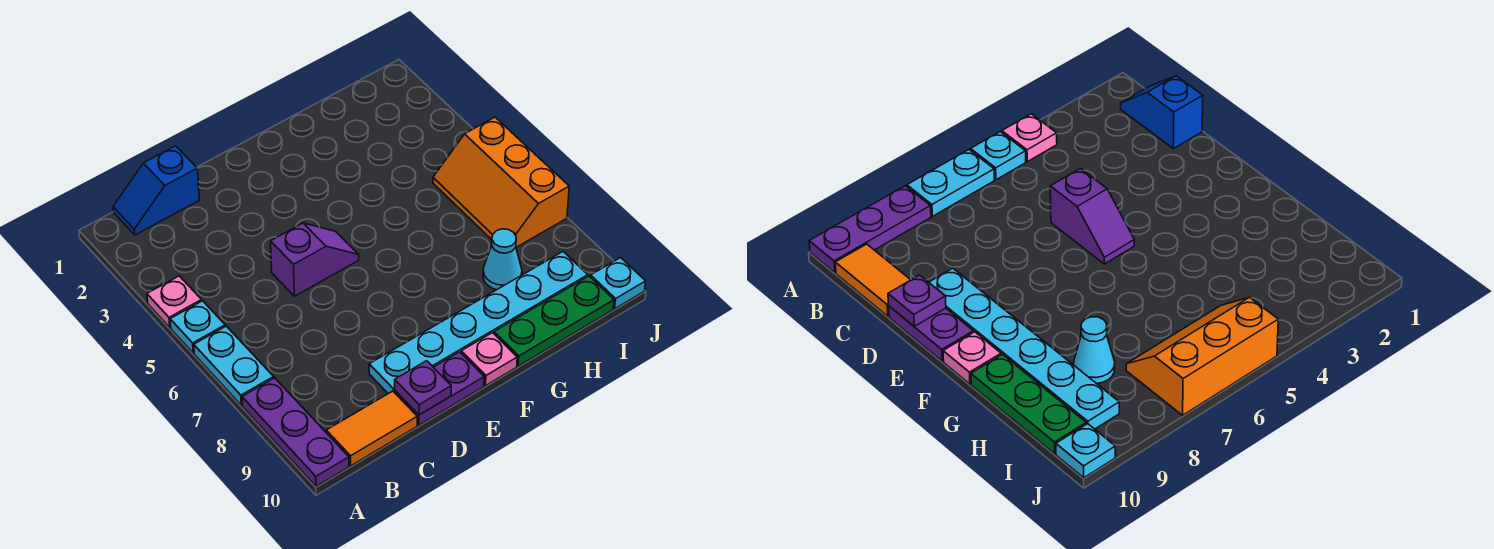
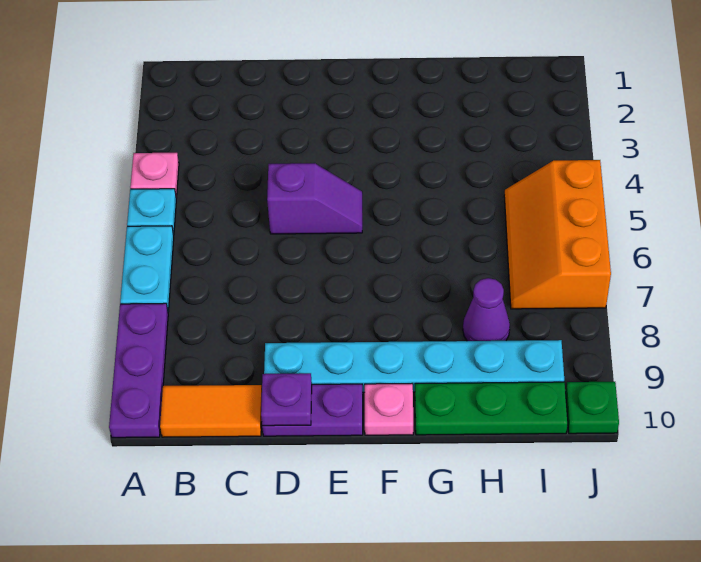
blue slope B1:C1 level 1 top C -> none
cyan cone H8 level 1 -> purple cone H8 level 1
cyan plate J10 level 1 -> green plate J10 level 1

